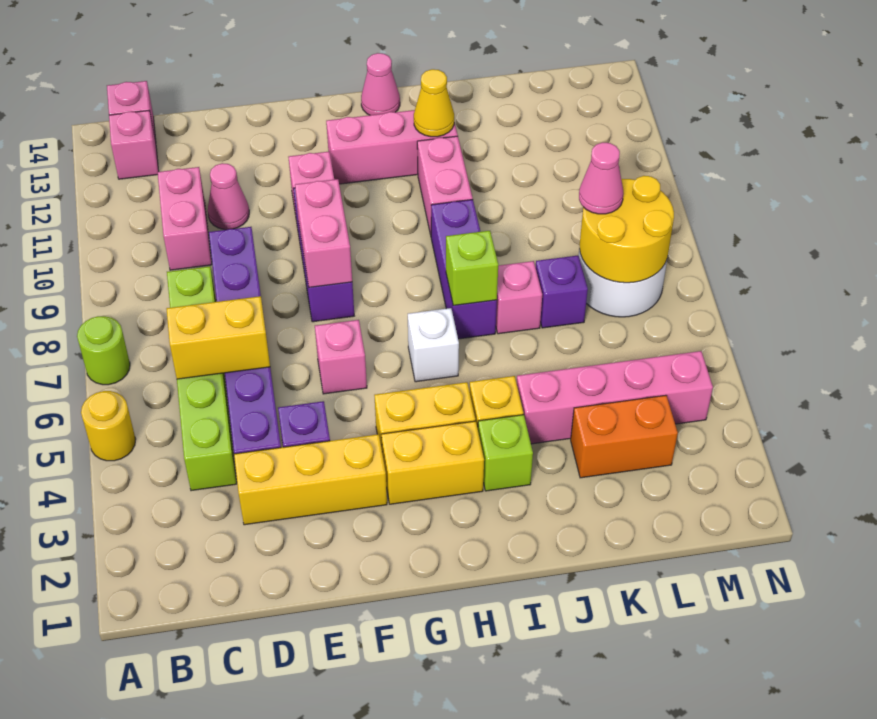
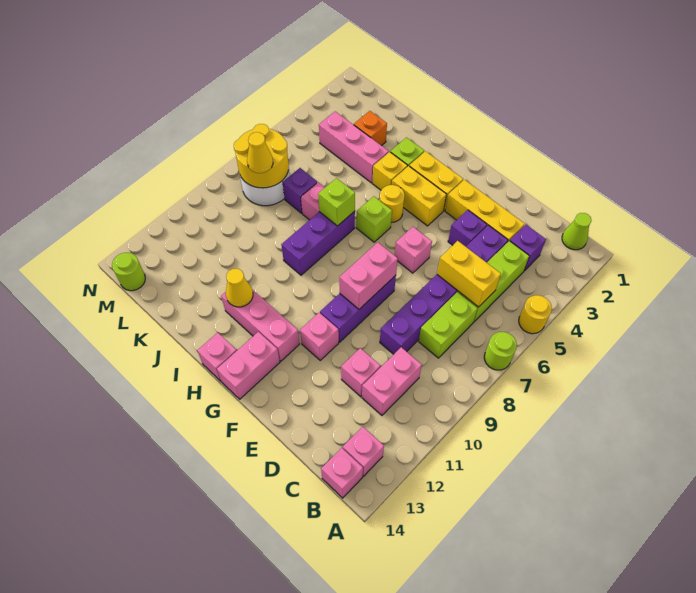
none -> lime cone B1 level 1
none -> purple brick C3 level 1
pink cone D11 level 1 -> pink brick D11 level 1
none -> yellow round brick H5 level 1
white brick H6 level 1 -> lime brick H6 level 1
pink cone H14 level 1 -> pink brick H14 level 1
pink brick I10:I11 level 1 -> pink brick G13:G14 level 1
pink brick J4:M4 level 1 -> pink brick J4:L4 level 1
orange brick K3:L3 level 1 -> orange brick K3 level 1
pink cone L8 level 3 -> yellow cone L8 level 3
none -> lime round brick M14 level 1

